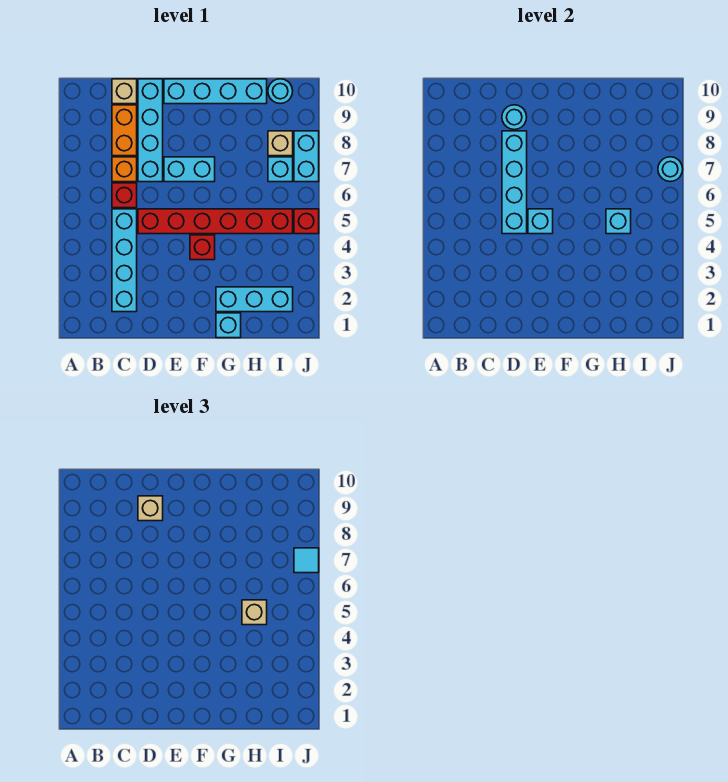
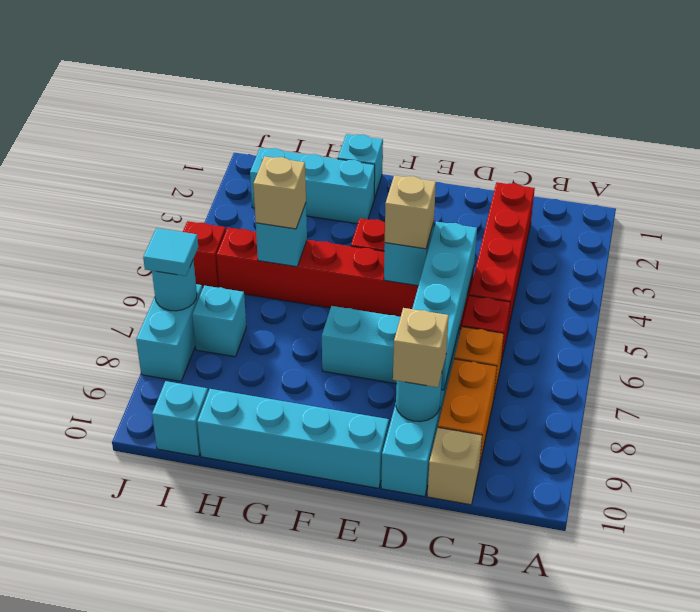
cyan brick C2:C5 level 1 -> red brick C2:C5 level 1
tan brick I8 level 1 -> tan brick E5 level 3
cyan round brick I10 level 1 -> cyan brick I10 level 1

